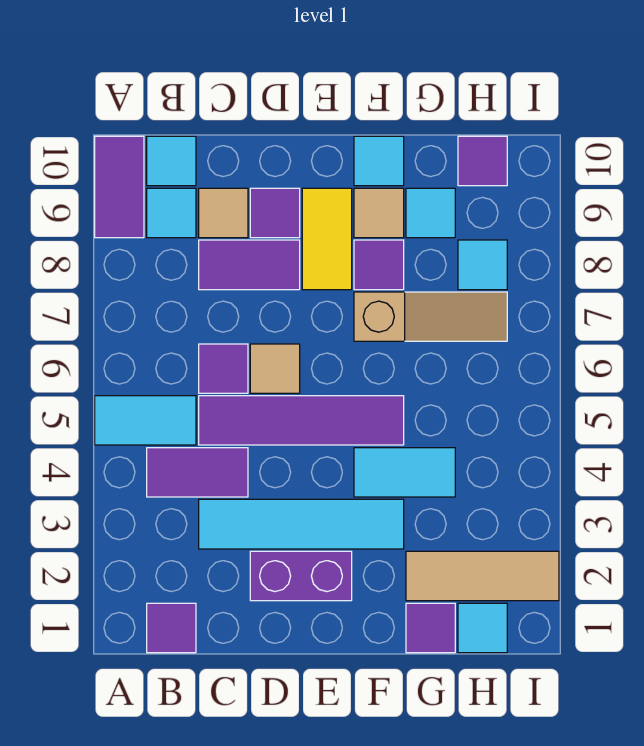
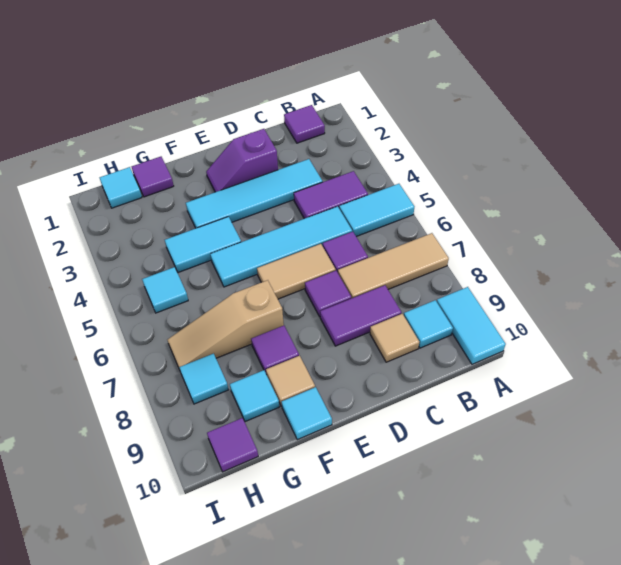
purple tile A9:A10 level 1 -> cyan tile A9:A10 level 1
cyan tile B10 level 1 -> cyan tile H5 level 1
purple tile C5:F5 level 1 -> cyan tile C5:F5 level 1
purple brick D2:E2 level 1 -> purple slope D2:E2 level 1 top D
tan tile D6 level 1 -> tan tile D6:E6 level 1
purple tile D9 level 1 -> purple tile D7 level 1
yellow tile E8:E9 level 1 -> none
tan tile G2:I2 level 1 -> tan tile A7:C7 level 1

